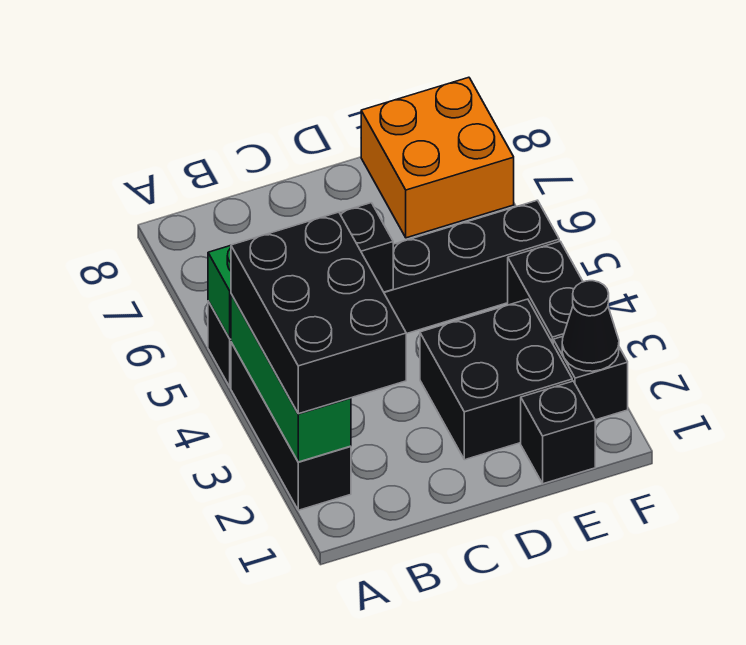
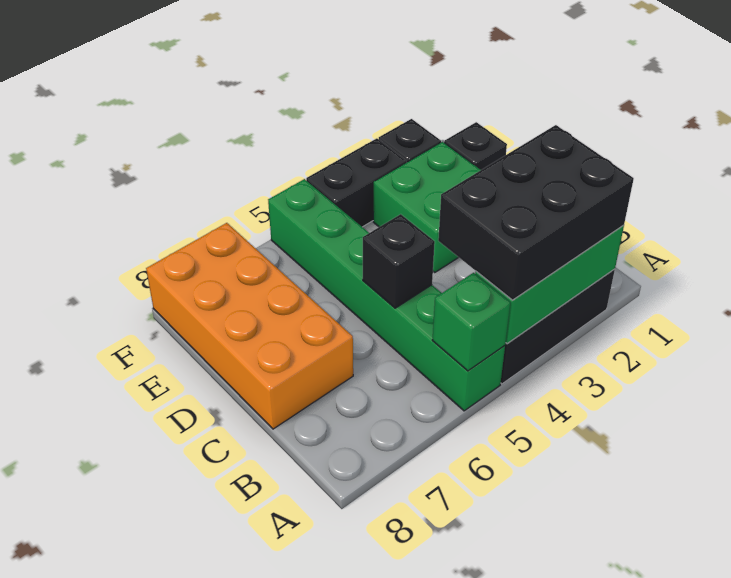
black brick A5:F5 level 1 -> green brick A5:F5 level 1
black brick D2:E3 level 1 -> green brick D2:E3 level 1
orange brick E7:F8 level 1 -> orange brick C7:F8 level 1
black cone F2 level 2 -> none

